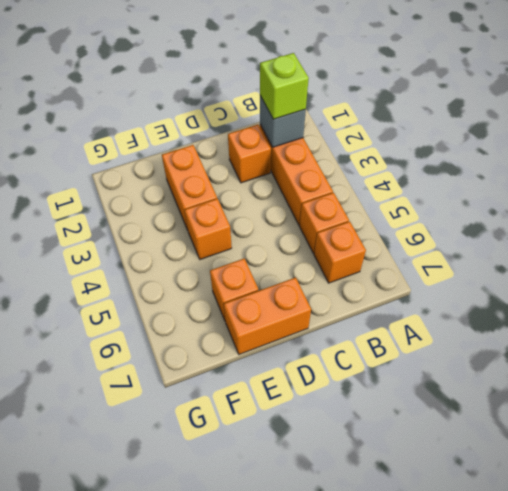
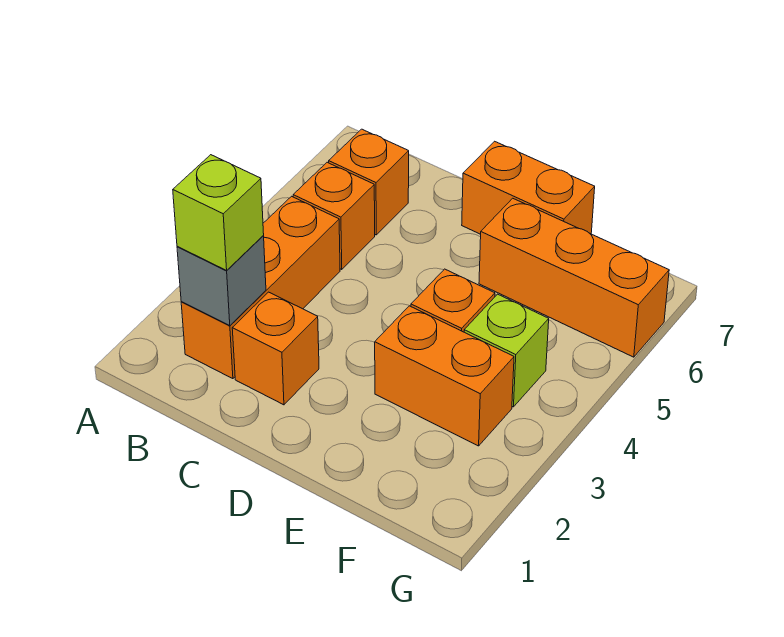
orange brick E2:E3 level 1 -> orange brick E3:F3 level 1
orange brick E6 level 1 -> orange brick E6:G6 level 1
none -> lime brick F4 level 1

